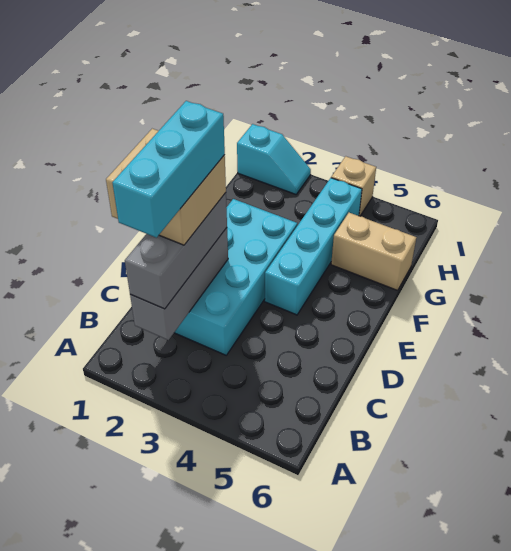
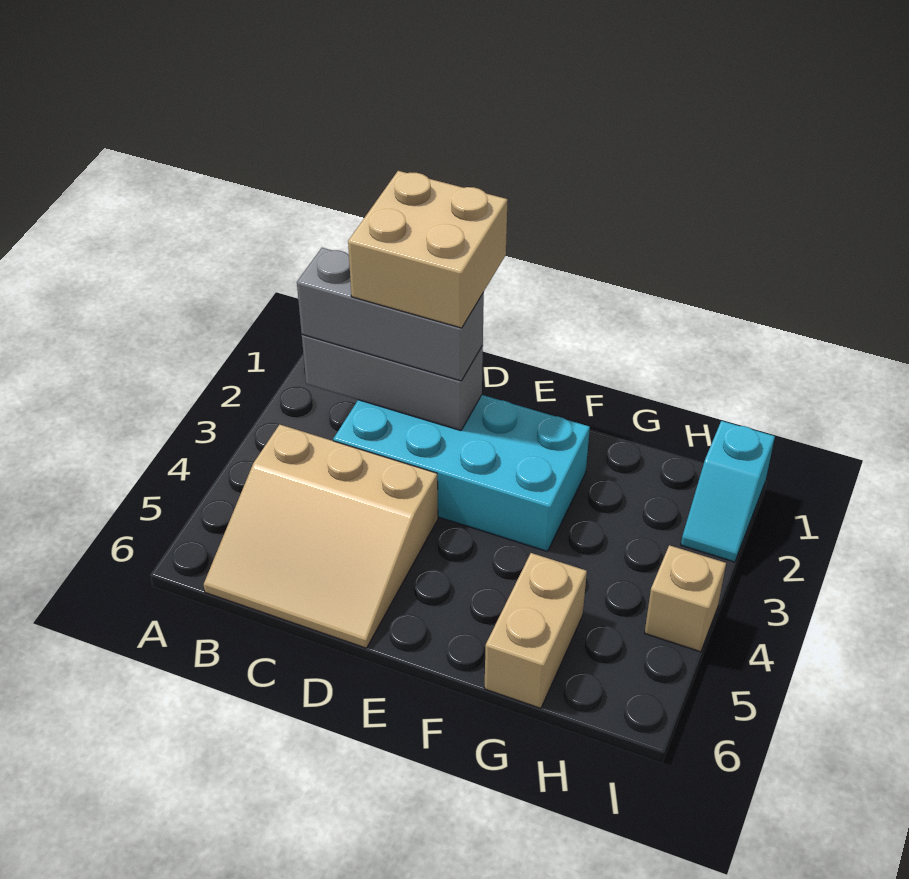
cyan brick B2:D2 level 5 -> none
none -> tan slope B4:D6 level 1 top 4
cyan brick E4:H4 level 1 -> none

